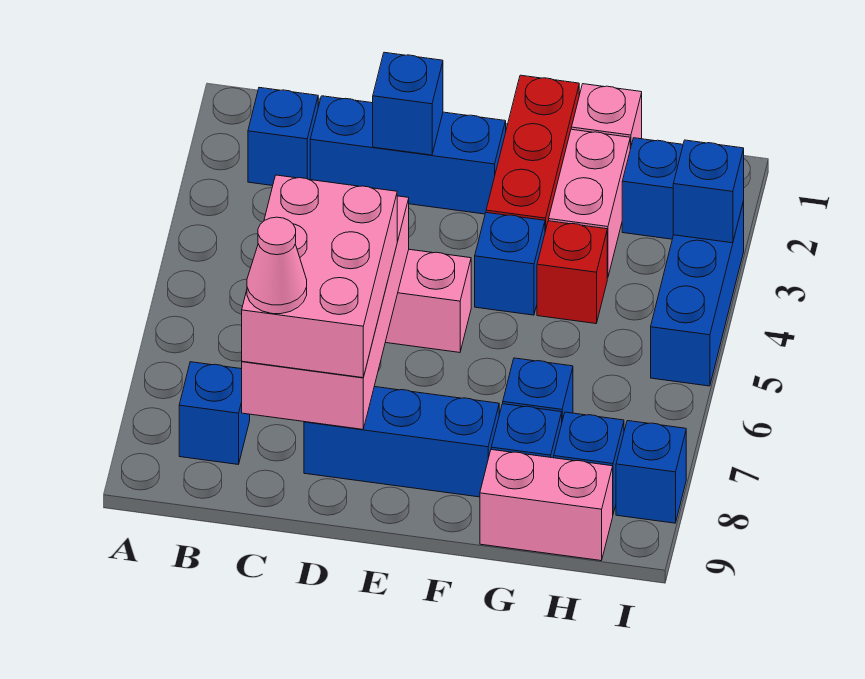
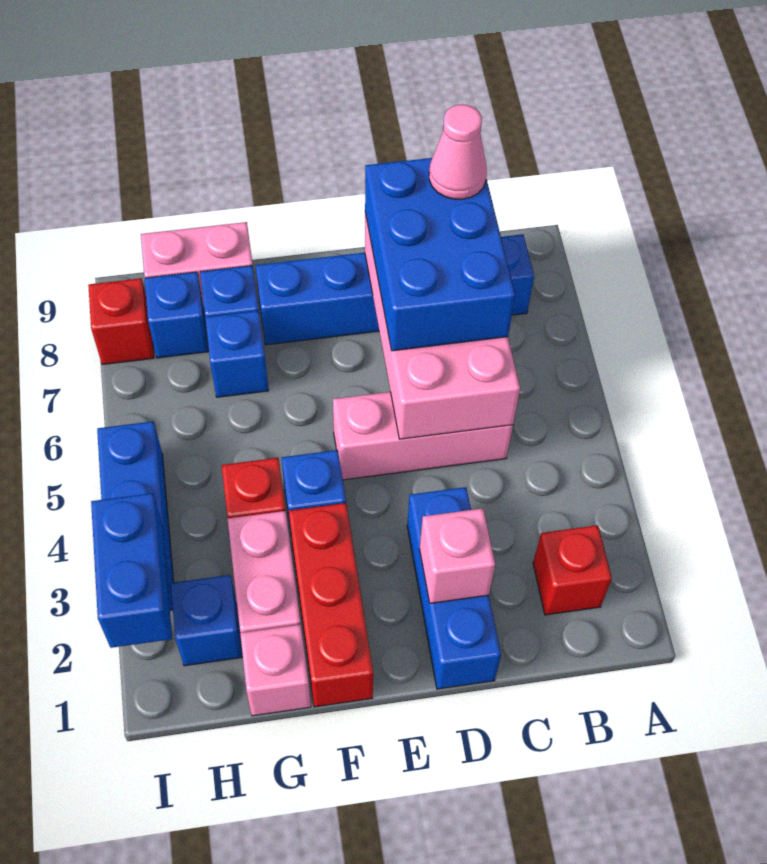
blue brick B2 level 1 -> red brick B2 level 1
blue brick C2:E2 level 1 -> blue brick D1:D3 level 1
pink brick C6:D8 level 3 -> blue brick C6:D8 level 3
blue brick D2 level 2 -> pink brick D2 level 2
blue brick I3 level 2 -> blue brick I2:I3 level 2
blue brick I8 level 1 -> red brick I8 level 1

